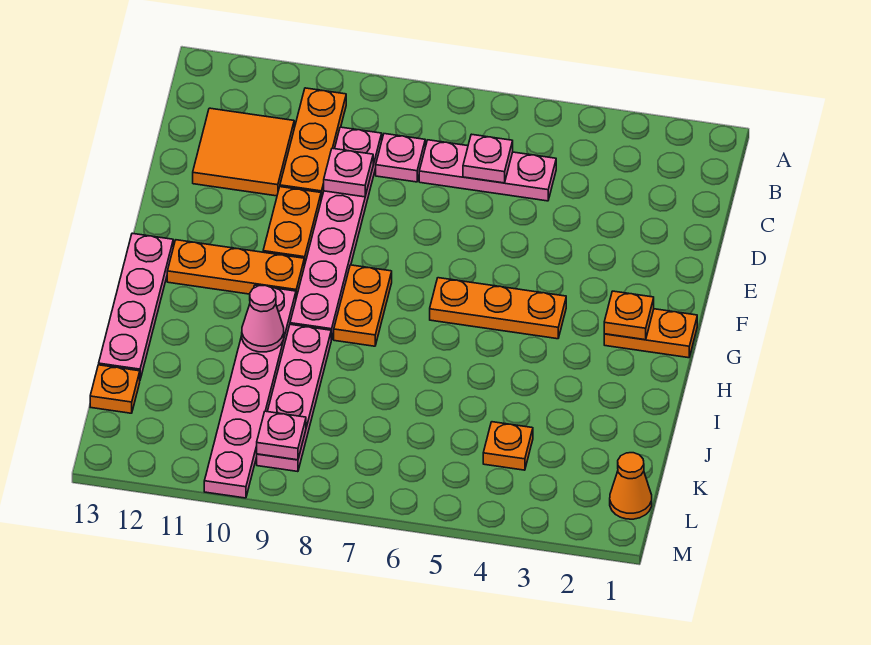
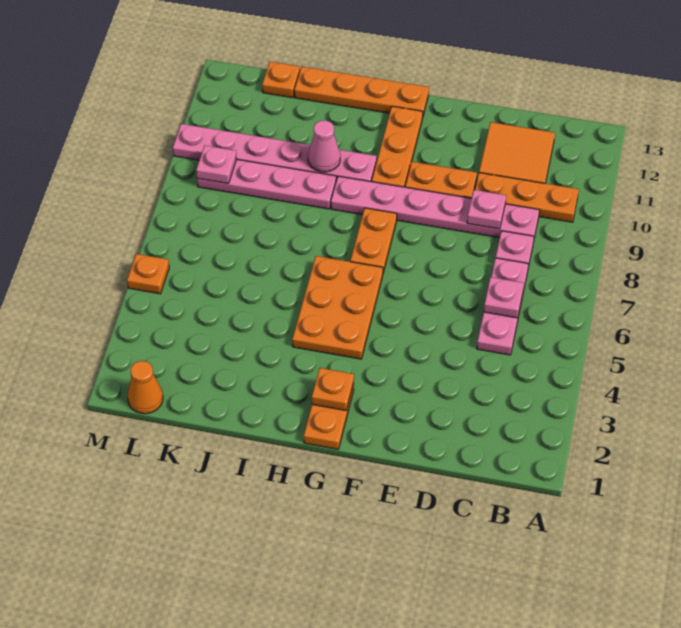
orange plate G4:G6 level 1 -> orange plate G4:H6 level 1
orange plate G8:H8 level 1 -> orange plate G7:G8 level 1
pink plate G13:J13 level 1 -> orange plate G13:J13 level 1
orange plate K4 level 1 -> orange plate M5 level 1

